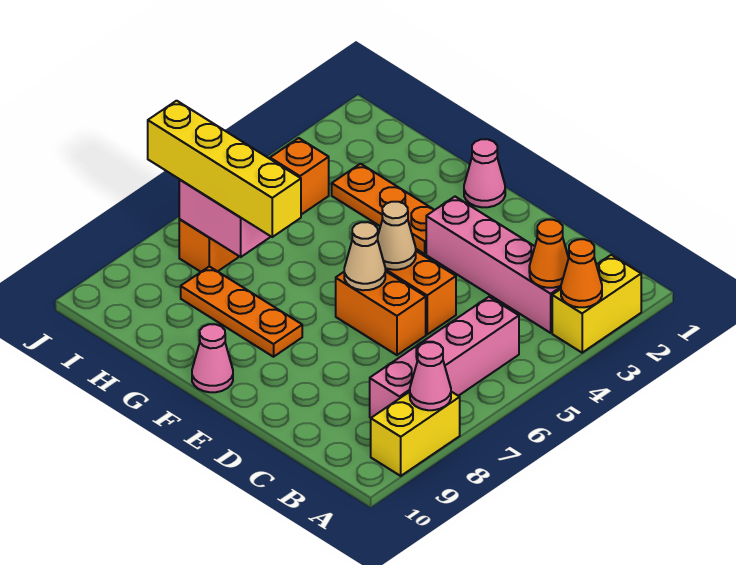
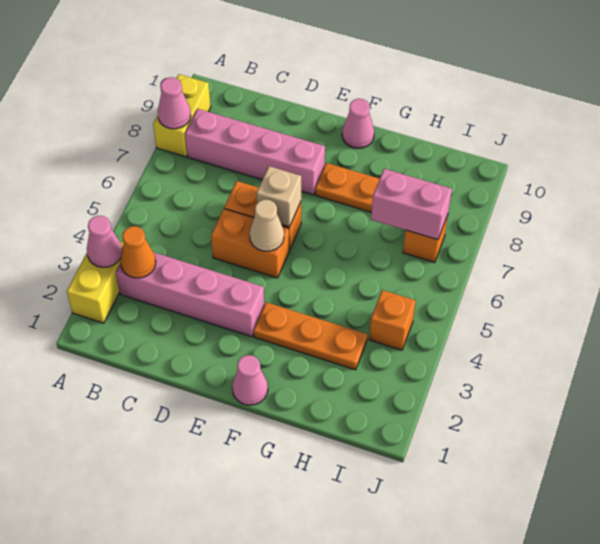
orange cone A3 level 2 -> pink cone A3 level 2
pink brick B5:B8 level 1 -> pink brick B8:E8 level 1
tan cone E6 level 2 -> tan brick E6 level 2
yellow brick G7:J7 level 3 -> none

